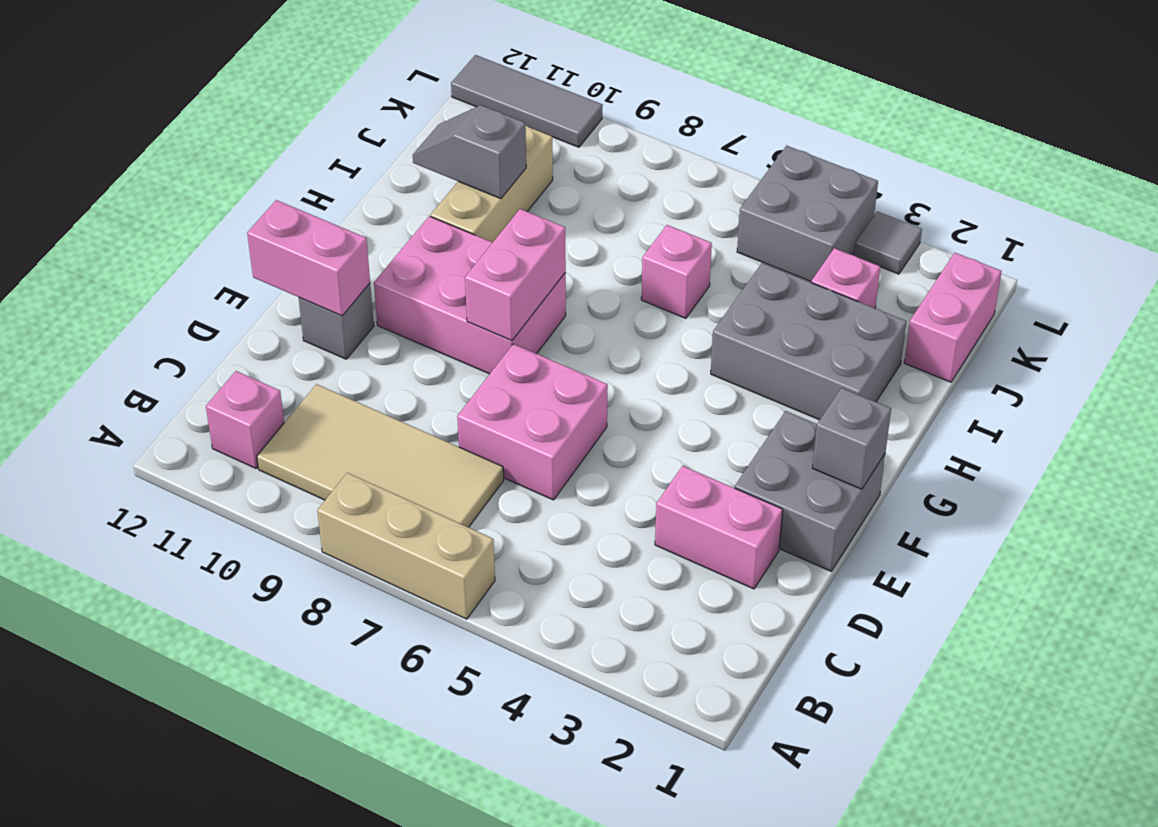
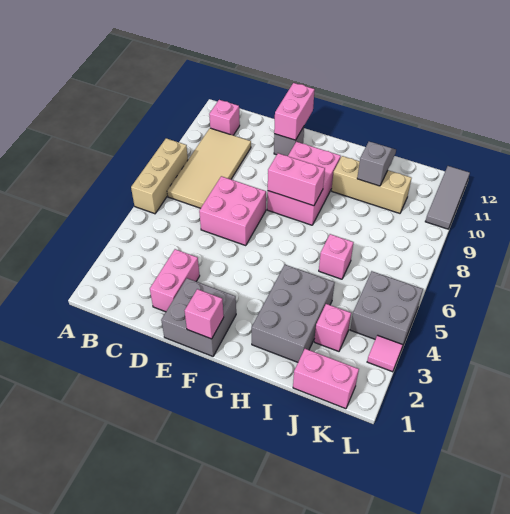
grey brick F1 level 2 -> pink brick F1 level 2
grey tile L3 level 1 -> pink tile L3 level 1

